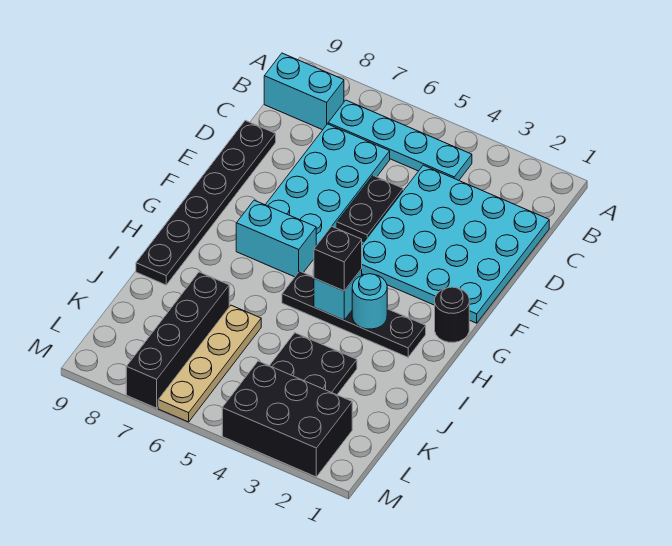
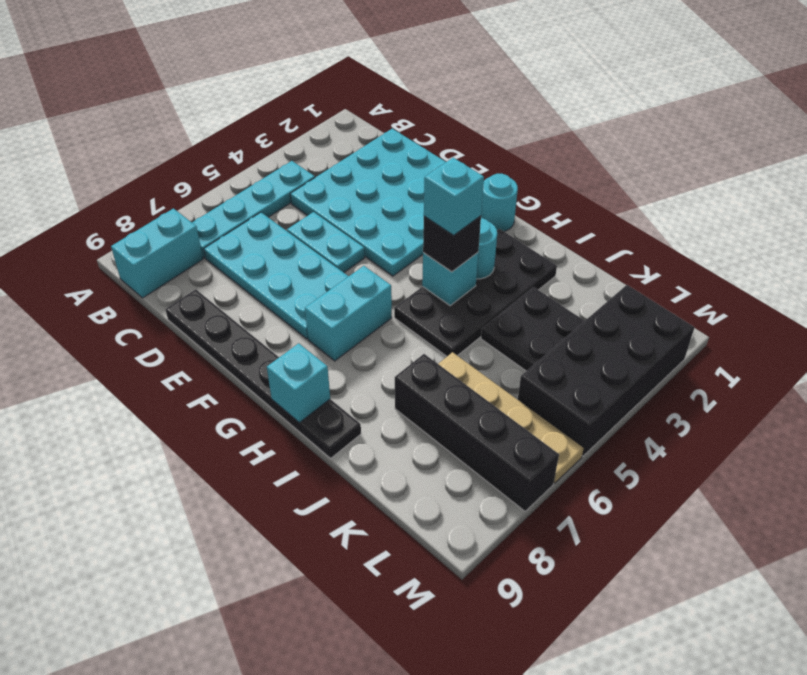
black plate D5:E5 level 1 -> cyan plate D5:E5 level 1
black round brick G1 level 1 -> cyan round brick G1 level 1
black plate H2:H5 level 1 -> black plate H2:I5 level 1
none -> cyan brick H4 level 4
none -> cyan brick H9 level 2
black brick L2:M4 level 1 -> black brick L2:M5 level 1

